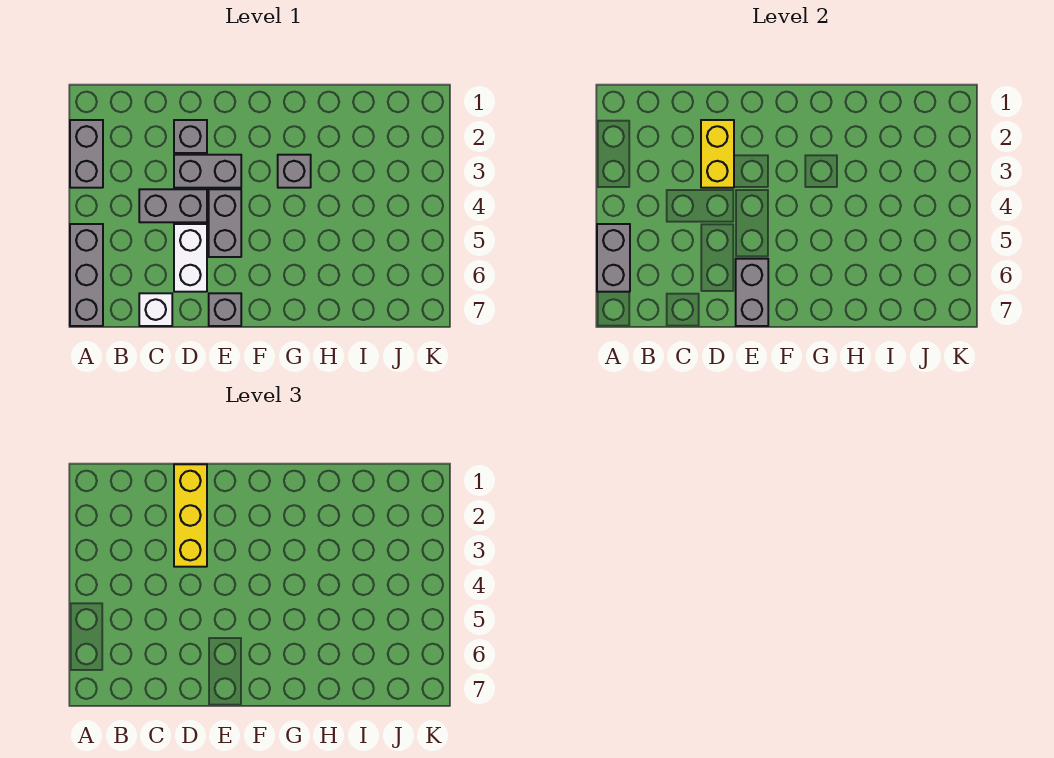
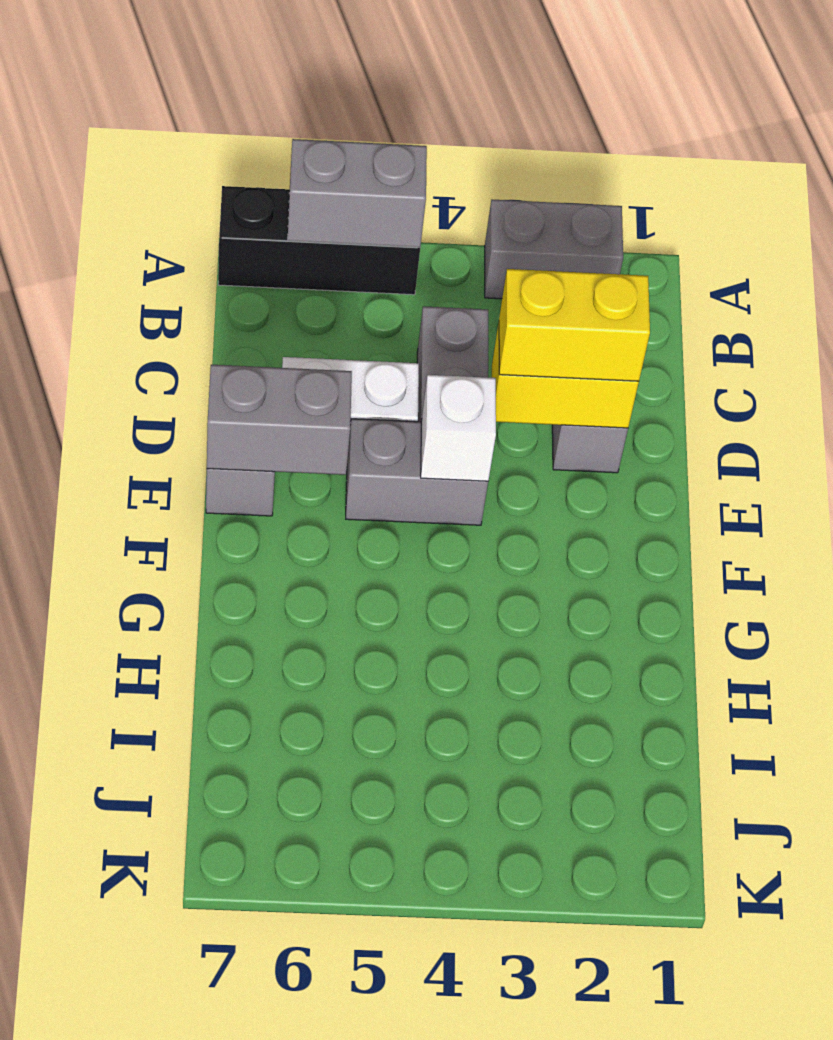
grey brick A5:A7 level 1 -> black brick A5:A7 level 1
white brick C7 level 1 -> white brick E4 level 2
yellow brick D1:D3 level 3 -> yellow brick D2:D3 level 3
grey brick D3:E3 level 1 -> none
grey brick G3 level 1 -> none

